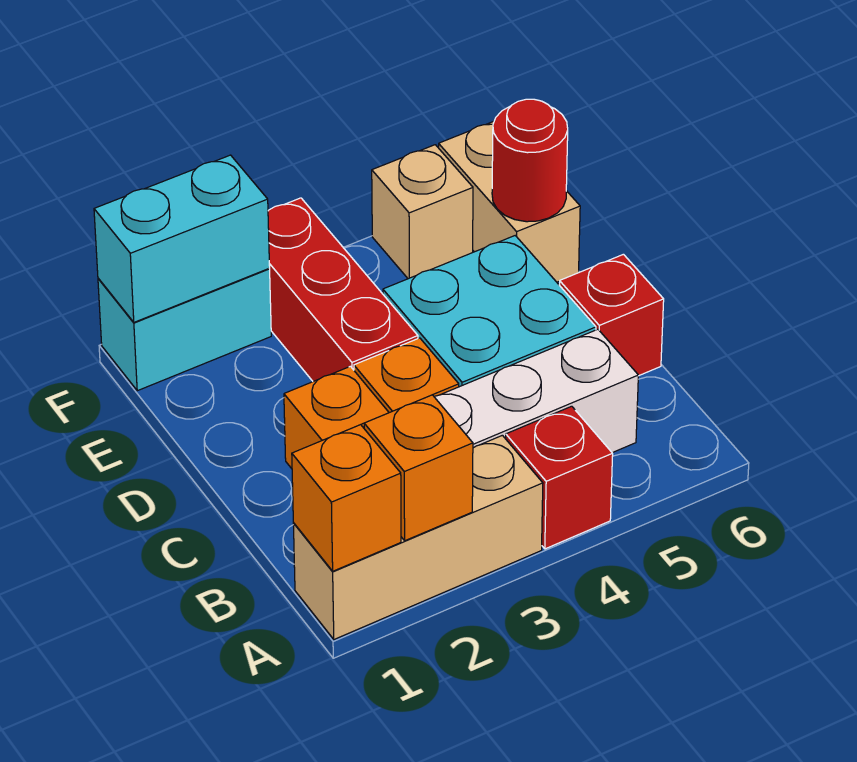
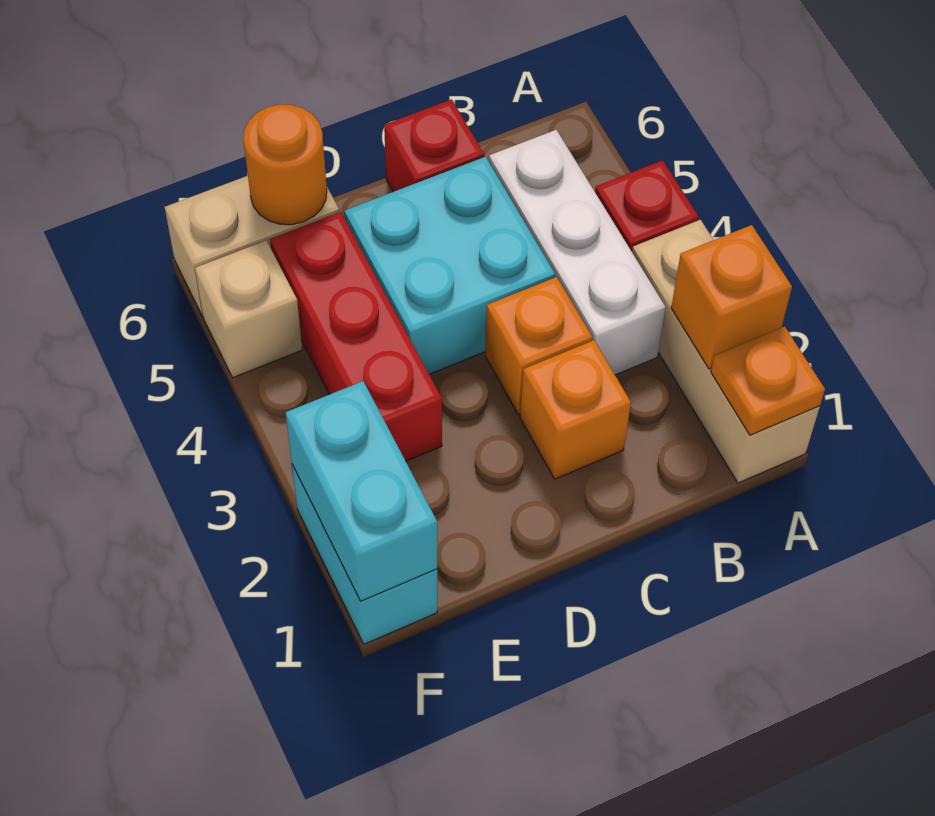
orange brick A1 level 2 -> orange plate A1 level 2
red brick D3:F3 level 1 -> red brick E3:E5 level 1
red round brick E6 level 2 -> orange round brick E6 level 2

